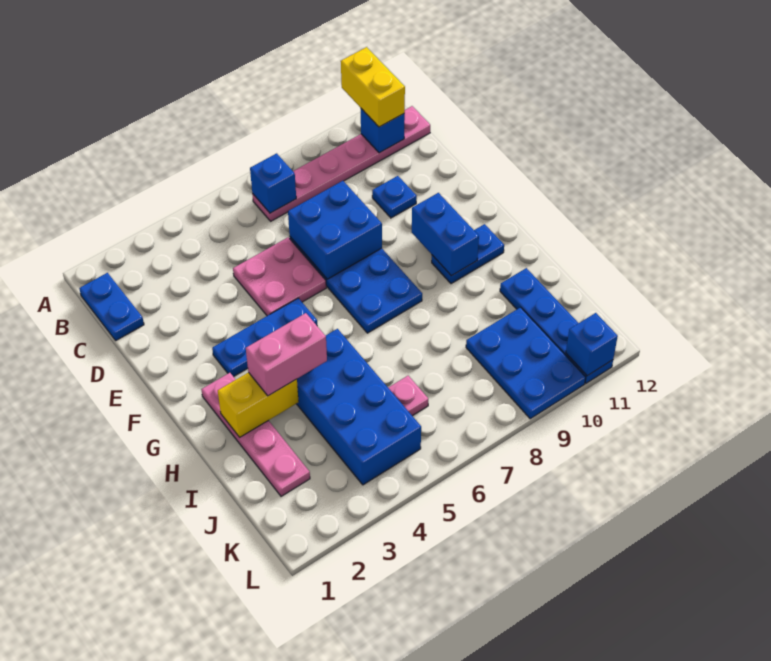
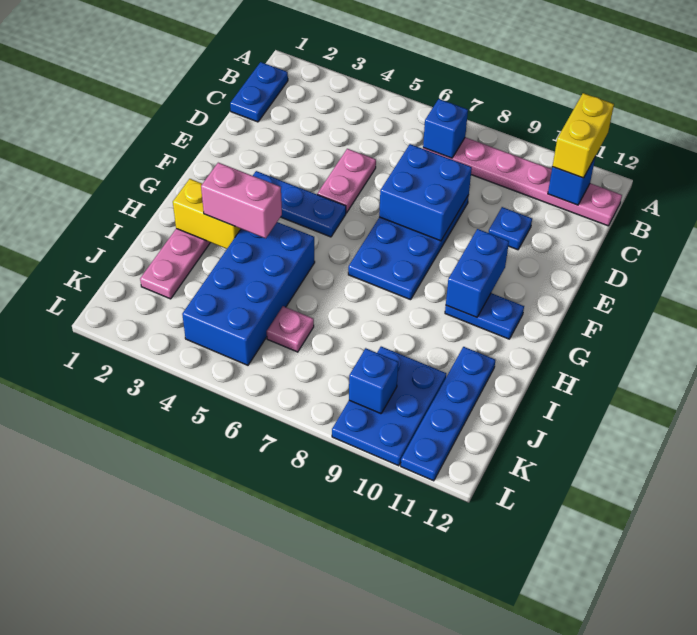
pink plate D5:E6 level 1 -> pink plate D5:E5 level 1
blue brick L11 level 2 -> blue brick K9 level 2

